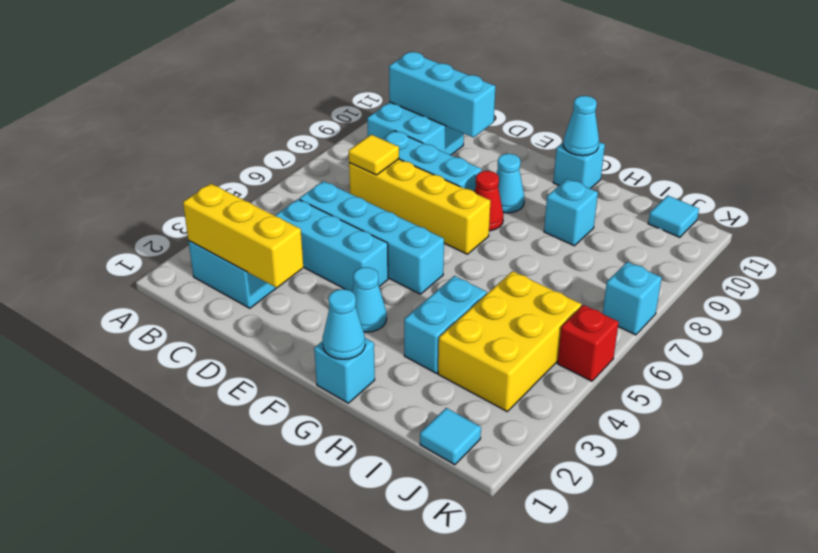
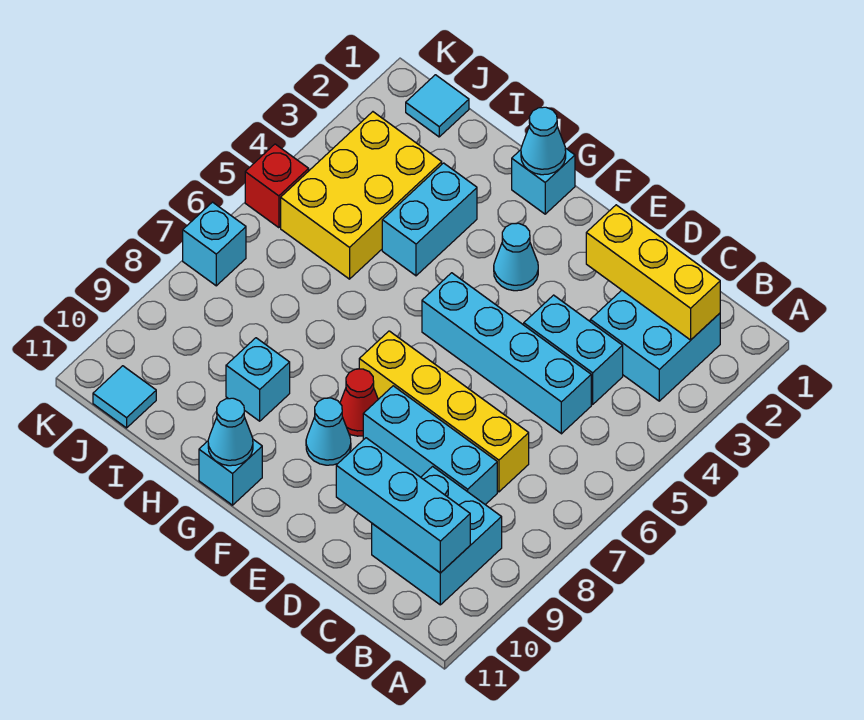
cyan brick C4:E4 level 1 -> cyan brick C4:D4 level 1
yellow tile C7 level 2 -> none

